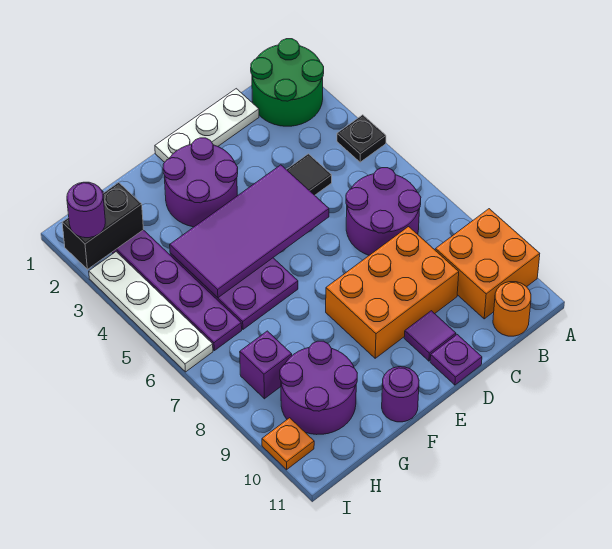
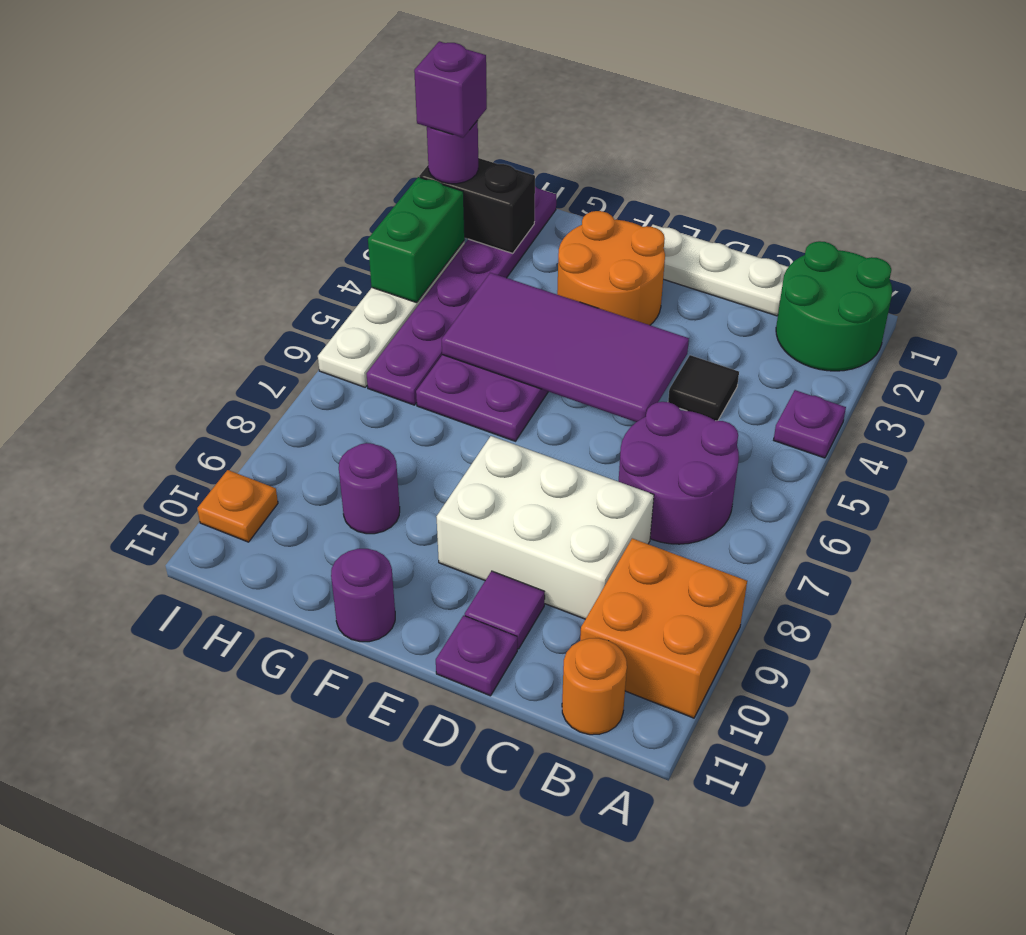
black plate A4 level 1 -> purple plate A4 level 1
orange brick C8:E9 level 1 -> white brick C8:E9 level 1
purple round brick E2:F3 level 1 -> orange round brick E2:F3 level 1
purple round brick G9:H10 level 1 -> purple round brick G9 level 1
purple brick H8 level 1 -> purple brick I2 level 4
none -> green brick I3:I4 level 2

